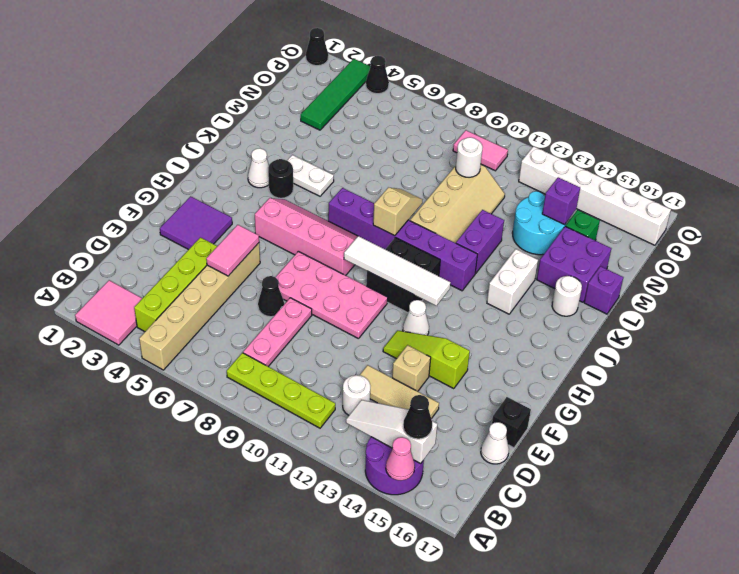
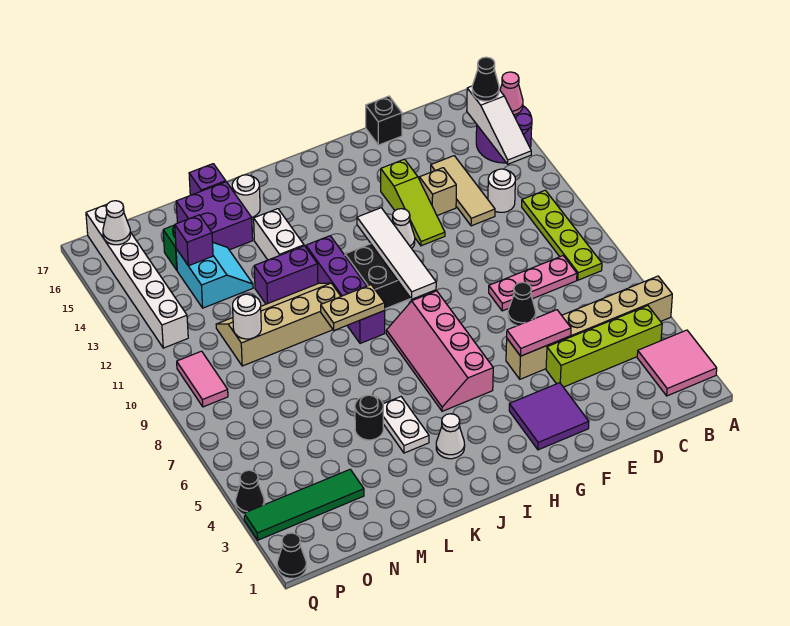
white cone D17 level 1 -> white cone P16 level 2
pink plate F7:G10 level 1 -> none
black round brick J4 level 1 -> black round brick L5 level 1
purple brick J7:J12 level 1 -> purple brick J9:J12 level 1
tan slope J9:K9 level 2 top J -> tan plate J9:K9 level 2
white brick J14:K14 level 1 -> white brick K13:K14 level 1
cyan round brick M13:N14 level 1 -> cyan slope M13:N14 level 1 top N

